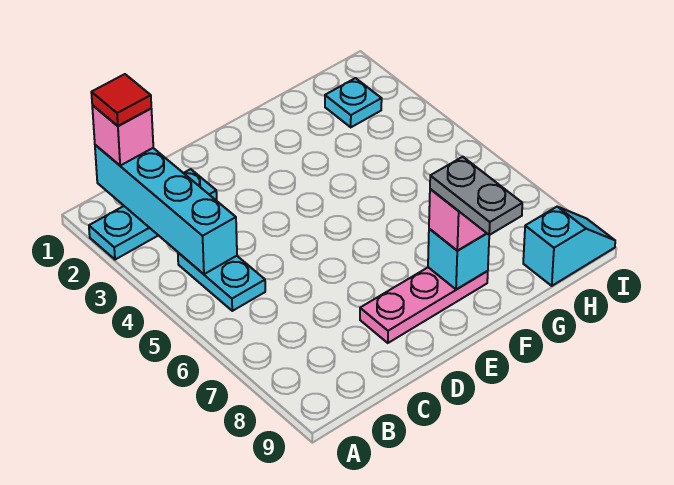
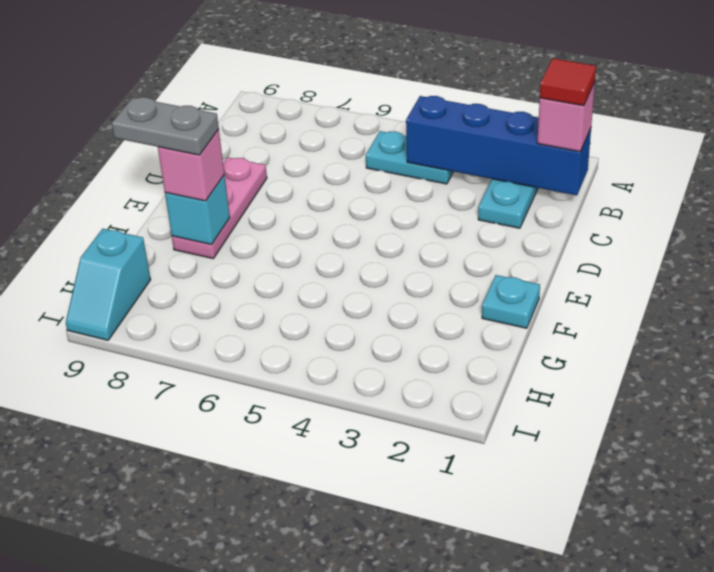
cyan brick B1:B4 level 2 -> blue brick B1:B4 level 2
cyan plate H2 level 1 -> cyan plate F1 level 1

